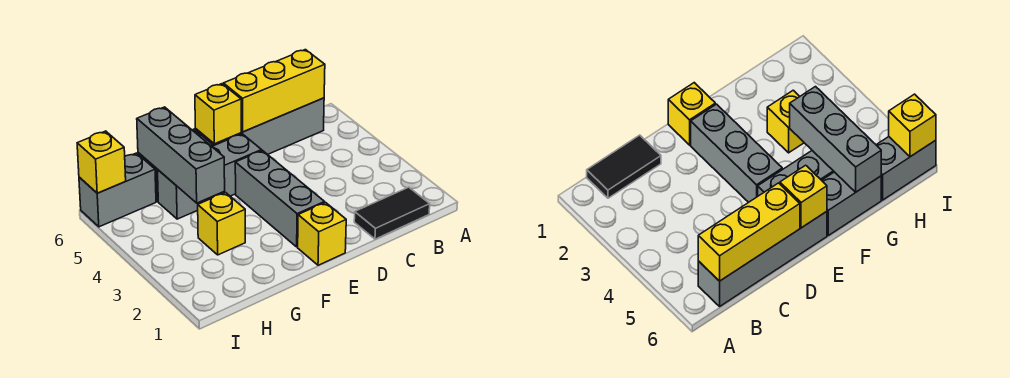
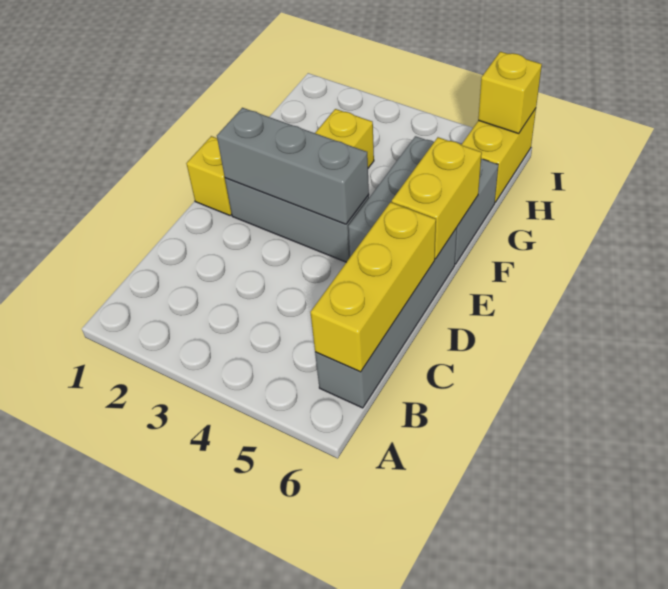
black tile B1:C1 level 1 -> none
yellow brick E6 level 2 -> yellow brick E6:F6 level 2
grey brick G4:G6 level 2 -> grey brick E2:E4 level 2
grey brick H6:I6 level 1 -> yellow brick H6:I6 level 1

